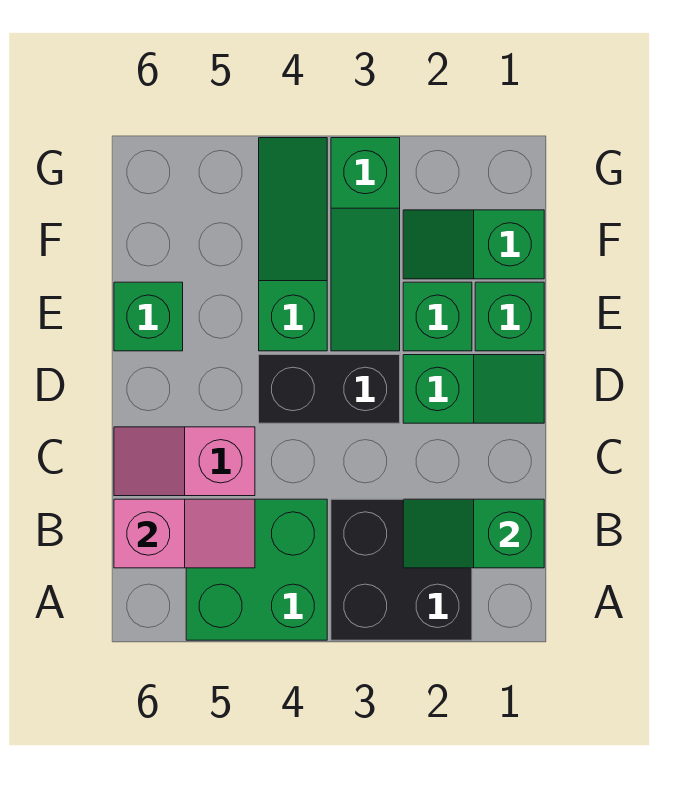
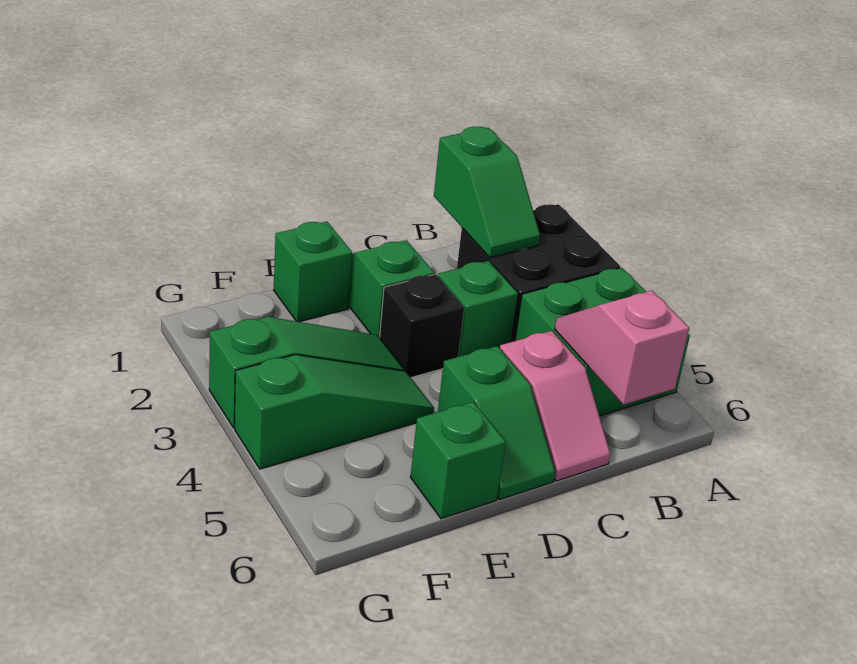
black brick D3:D4 level 1 -> black brick D3 level 1
green brick E2 level 1 -> green brick C3 level 1
green slope E4:G4 level 1 top E -> green slope E4:G4 level 1 top G
green slope F1:F2 level 1 top 1 -> green slope D5:D6 level 1 top 5

